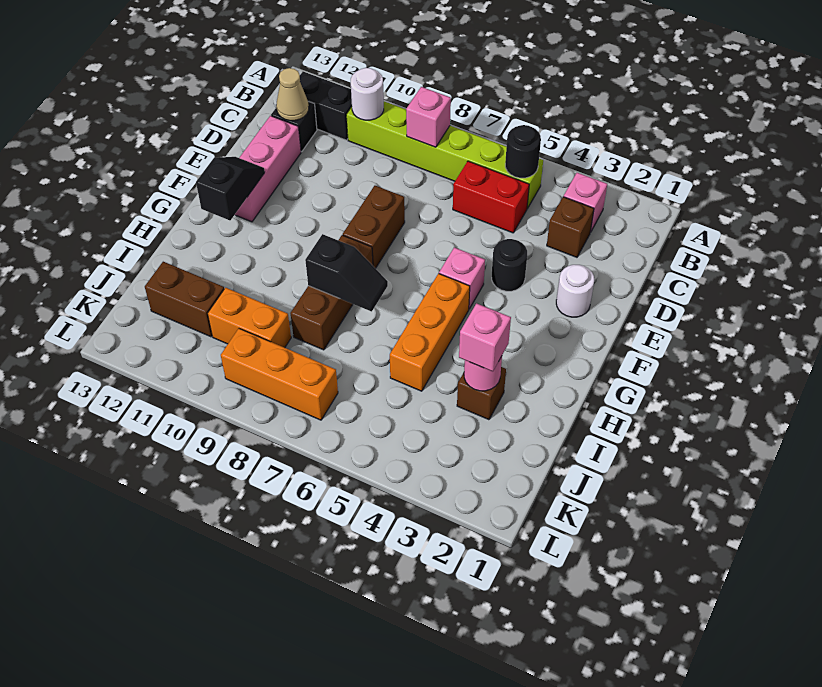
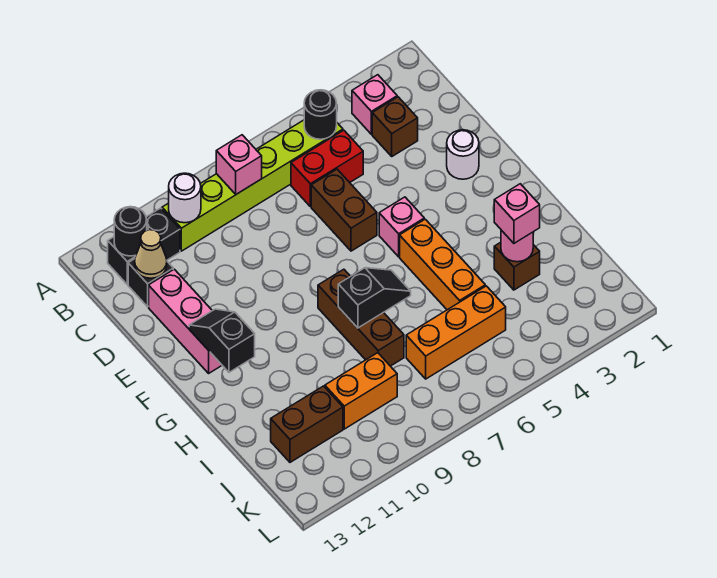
black round brick E4 level 1 -> black round brick B12 level 2
brown brick E8:F8 level 1 -> brown brick D6:E6 level 1
orange brick K7:K9 level 1 -> orange brick J5:J7 level 1

